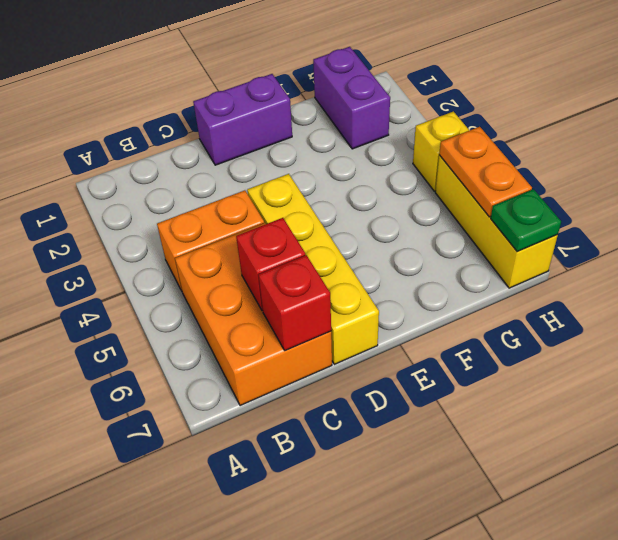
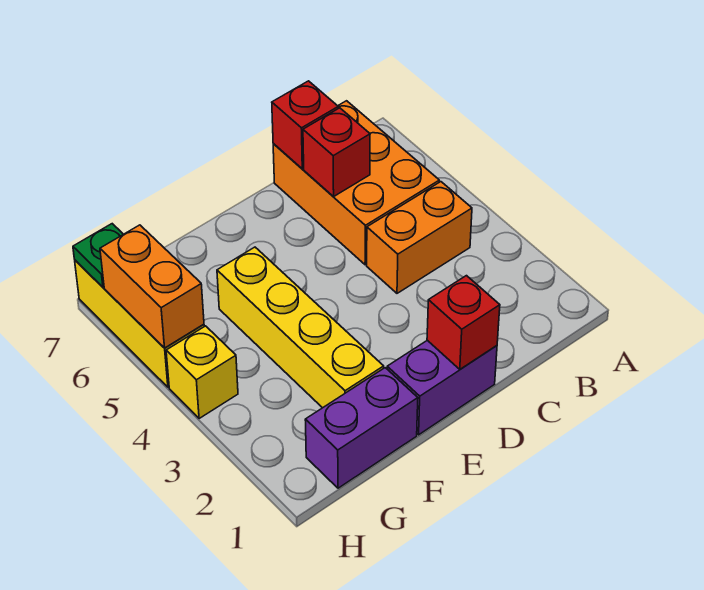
none -> red brick D1 level 2
yellow brick D4:D7 level 1 -> yellow brick F2:F5 level 1
purple brick G1:G2 level 1 -> purple brick F1:G1 level 1
orange plate H5:H6 level 2 -> orange brick H5:H6 level 2

